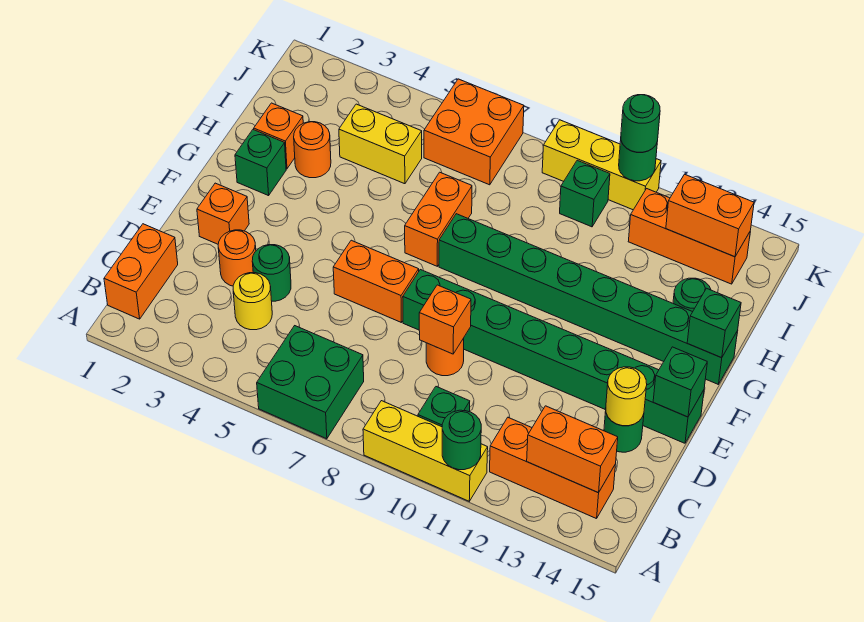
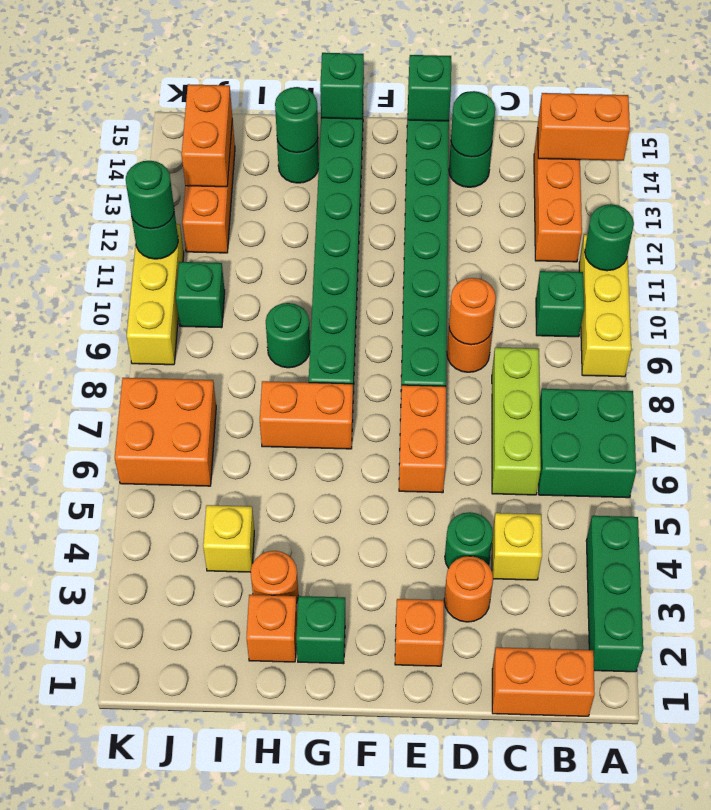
none -> green brick A2:A4 level 1
orange brick B13:B14 level 2 -> orange brick A14:B14 level 2
yellow round brick C4 level 1 -> yellow brick C4 level 1
none -> lime brick C6:C8 level 1
orange brick D9 level 2 -> orange round brick D9 level 2
yellow round brick D14 level 2 -> green round brick D14 level 2
none -> green round brick H9 level 1
none -> green round brick H14 level 2
yellow brick I4:I5 level 1 -> yellow brick I4 level 1

